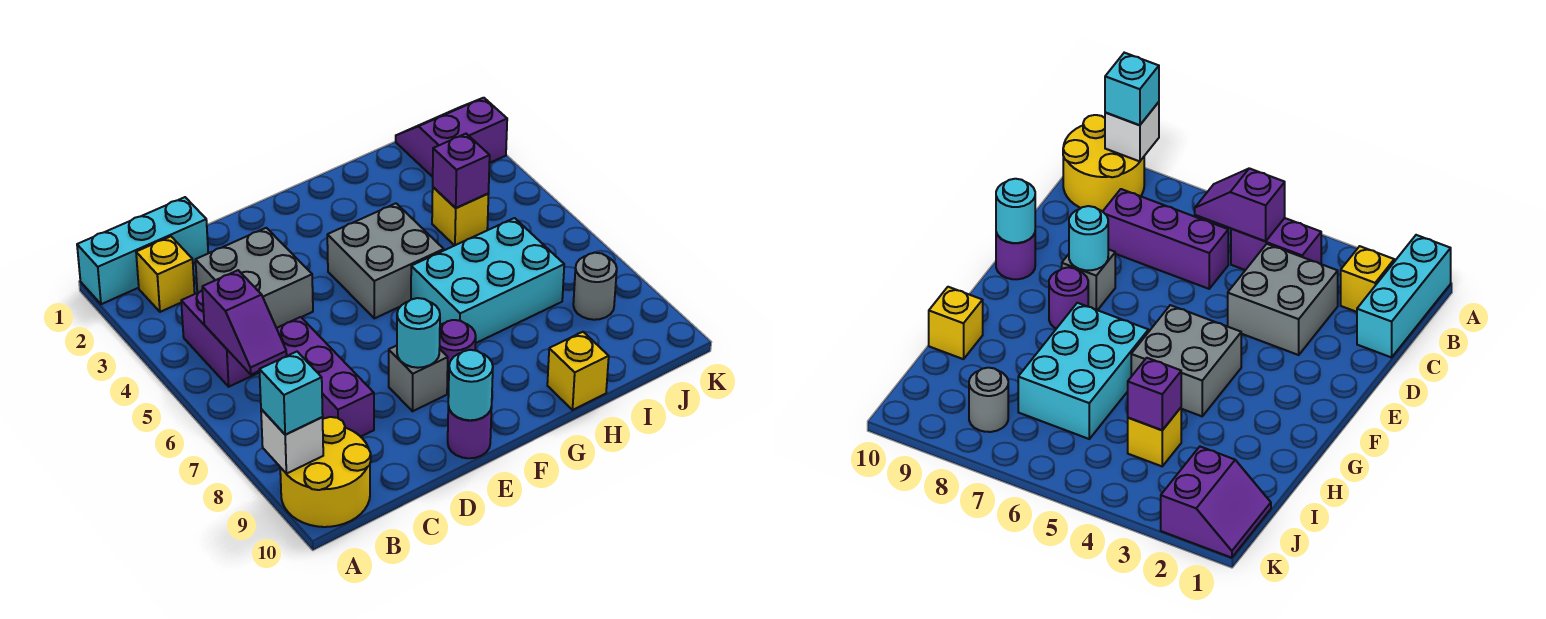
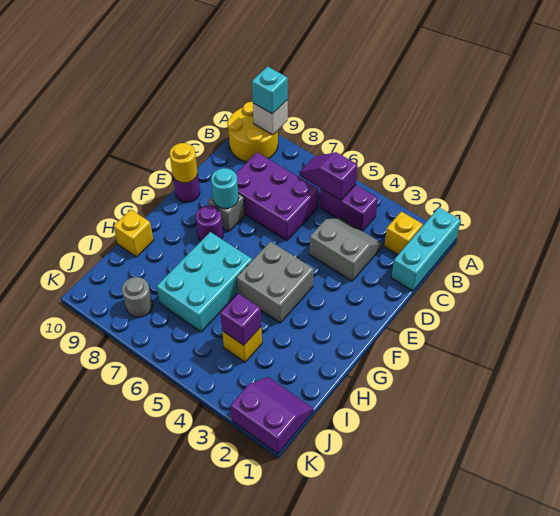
grey brick C3:D4 level 1 -> grey slope C3:D4 level 1 top D
purple brick C6:C8 level 1 -> purple brick C6:D8 level 1
cyan round brick E10 level 2 -> yellow round brick E10 level 2
purple slope J1:K2 level 1 top 2 -> purple slope J1:K2 level 1 top K

